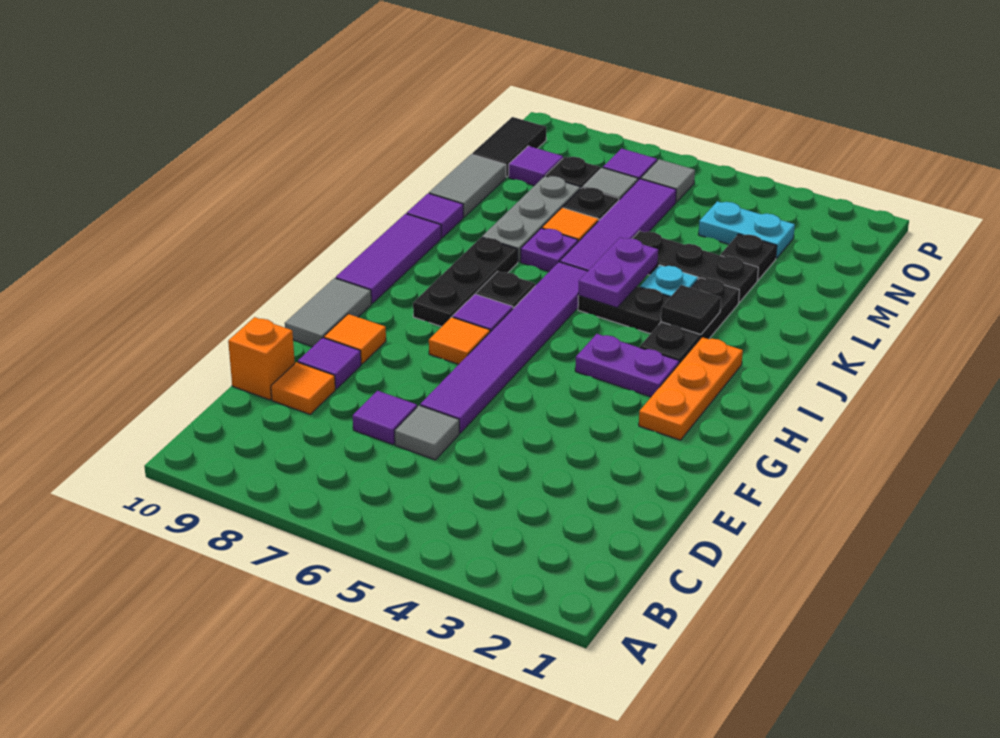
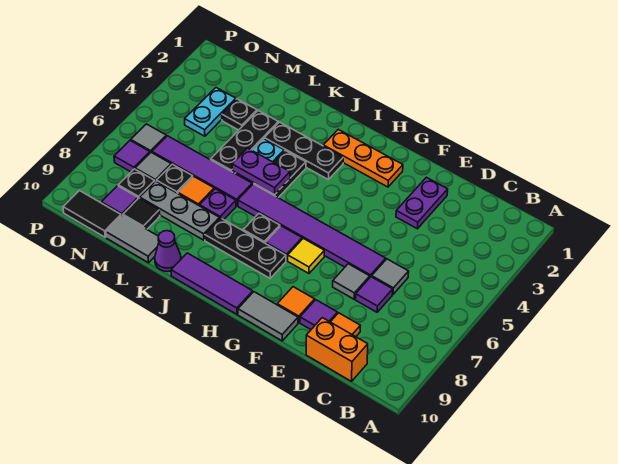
orange brick D10 level 1 -> orange brick C10:D10 level 1
none -> grey tile E7 level 1
orange tile G7 level 1 -> yellow tile G7 level 1
purple plate H3:H4 level 1 -> purple plate E2:E3 level 1
black tile J3 level 2 -> black tile M9 level 1
purple tile K10 level 1 -> purple cone K10 level 1

